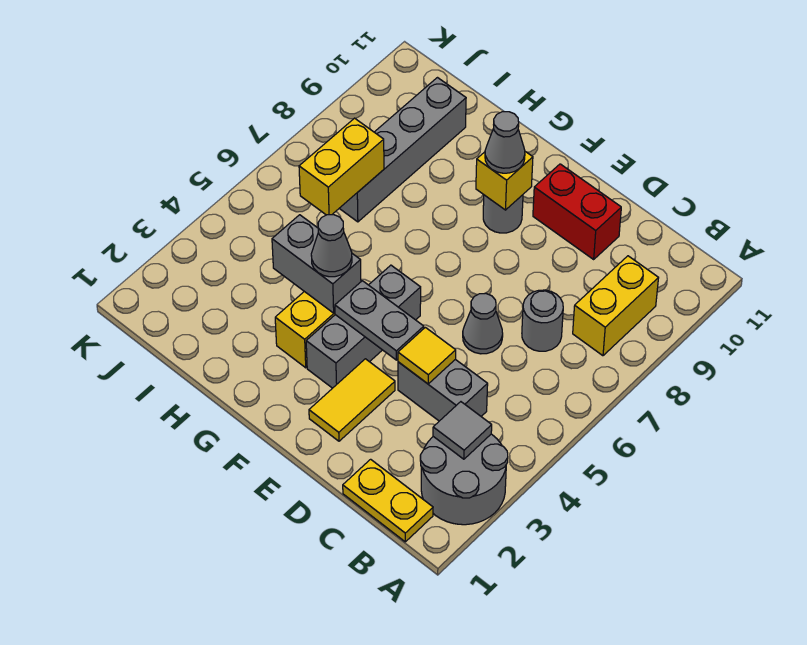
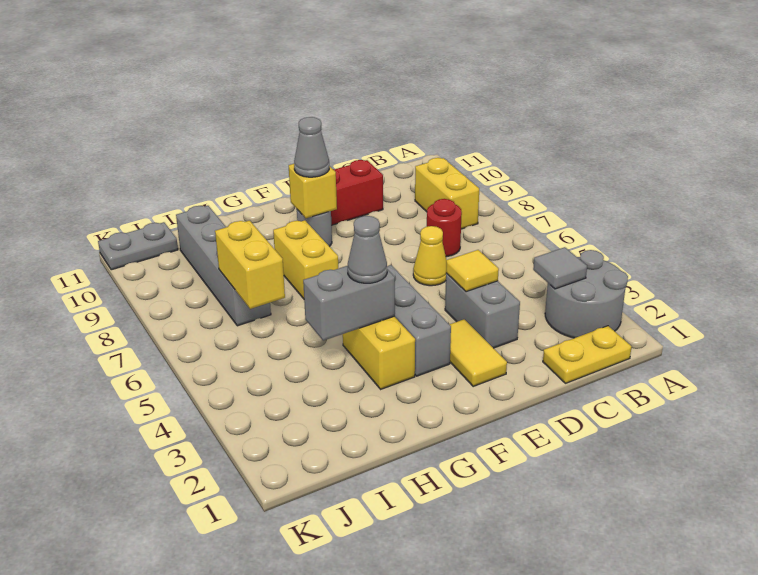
grey brick C4:D4 level 1 -> grey brick D3:D4 level 1
grey round brick C7 level 1 -> red round brick C7 level 1
grey cone D6 level 1 -> yellow cone D6 level 1
grey plate E4:F4 level 2 -> grey plate J11:K11 level 1
none -> yellow brick G7:G8 level 1

